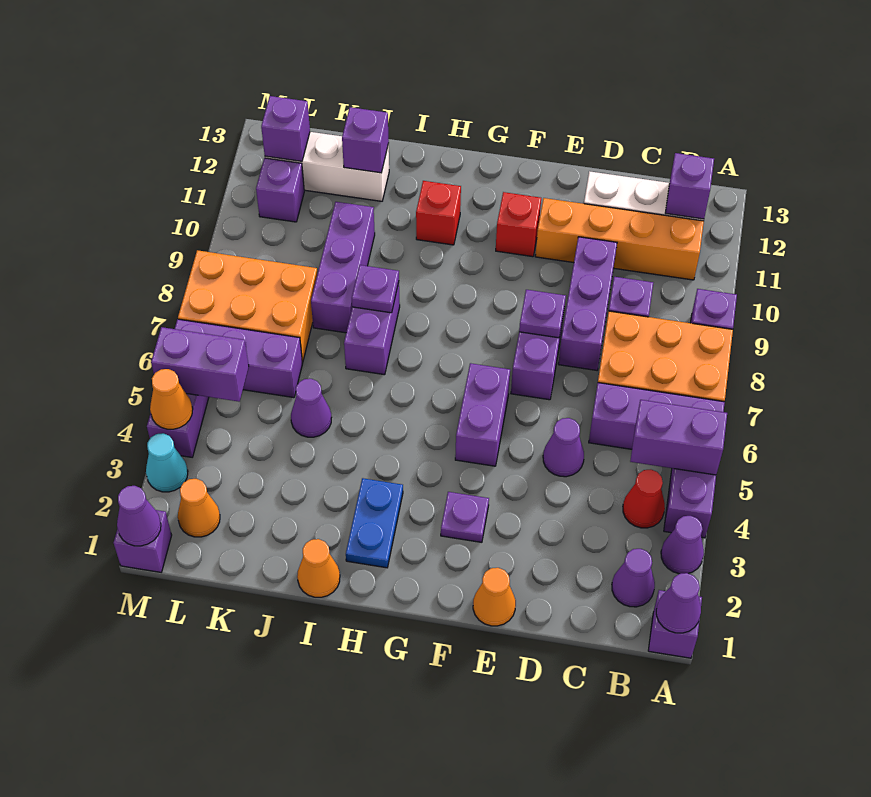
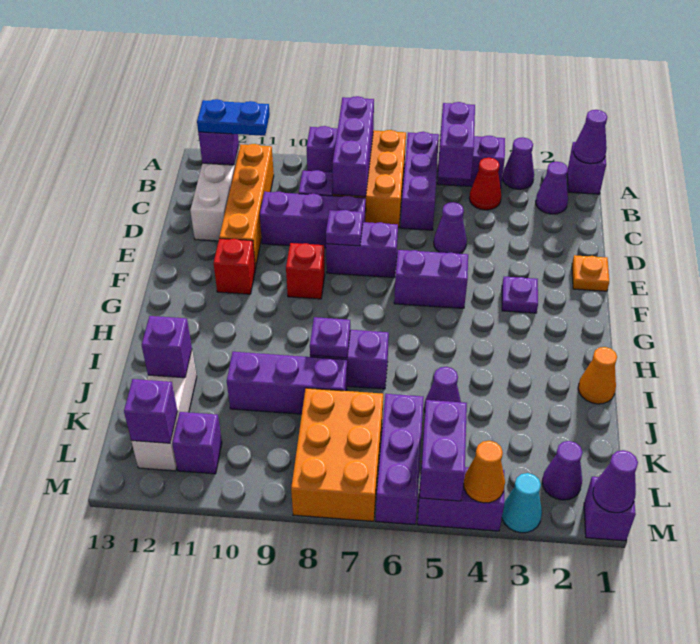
none -> purple brick A8:C8 level 2
orange cone E1 level 1 -> orange plate E1 level 1
blue plate H2:H3 level 1 -> blue plate B11:B12 level 3
red brick H11 level 1 -> red brick F9 level 1
orange cone L2 level 1 -> purple cone L2 level 1

